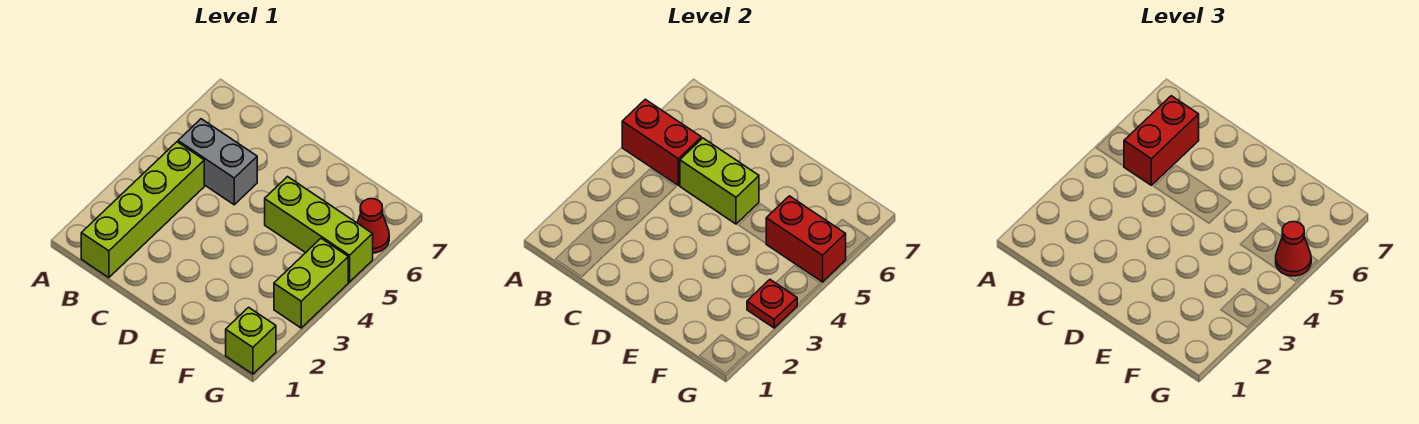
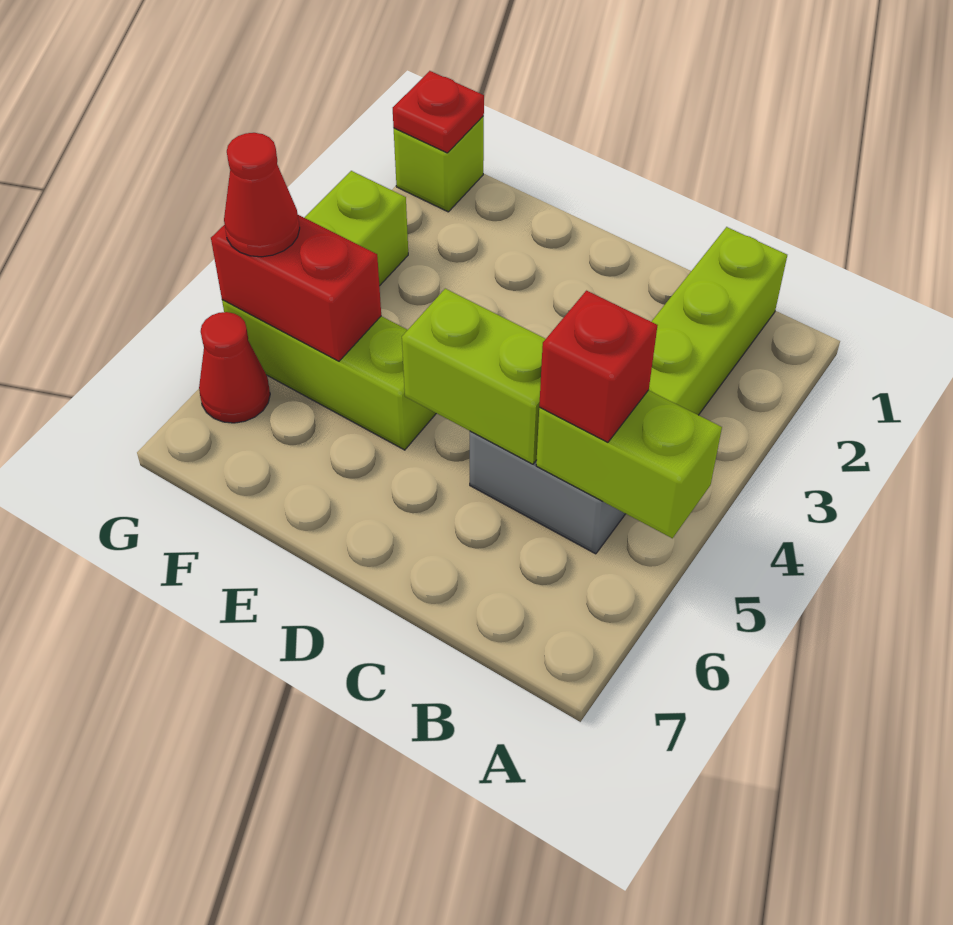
red brick A5:B5 level 2 -> lime brick A5:B5 level 2
red brick B5:B6 level 3 -> red brick B5 level 3
red plate G3 level 2 -> red plate G1 level 2

